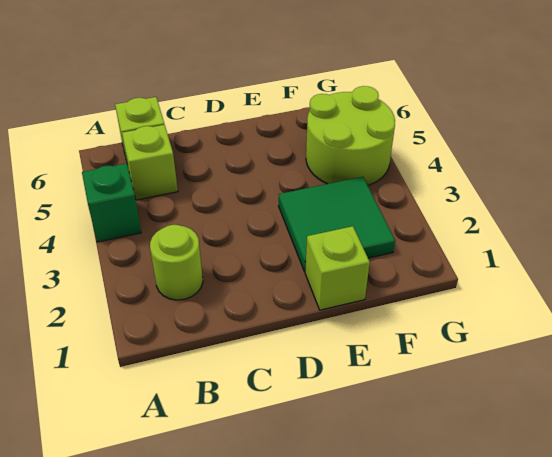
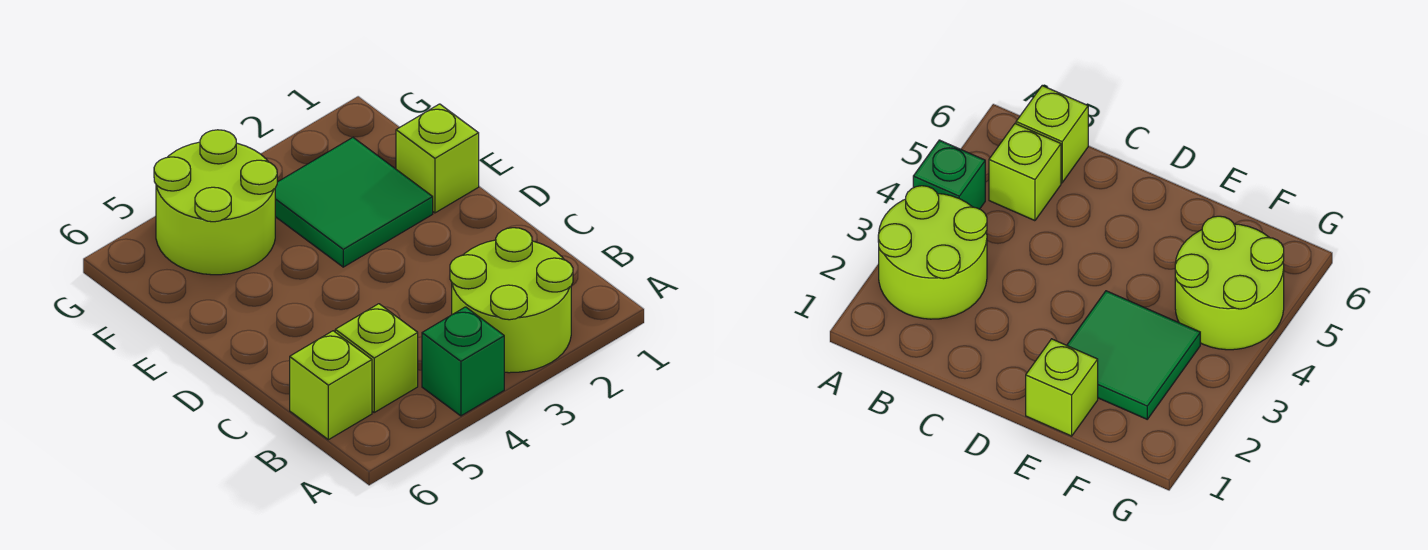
lime round brick B2 level 1 -> lime round brick A2:B3 level 1

